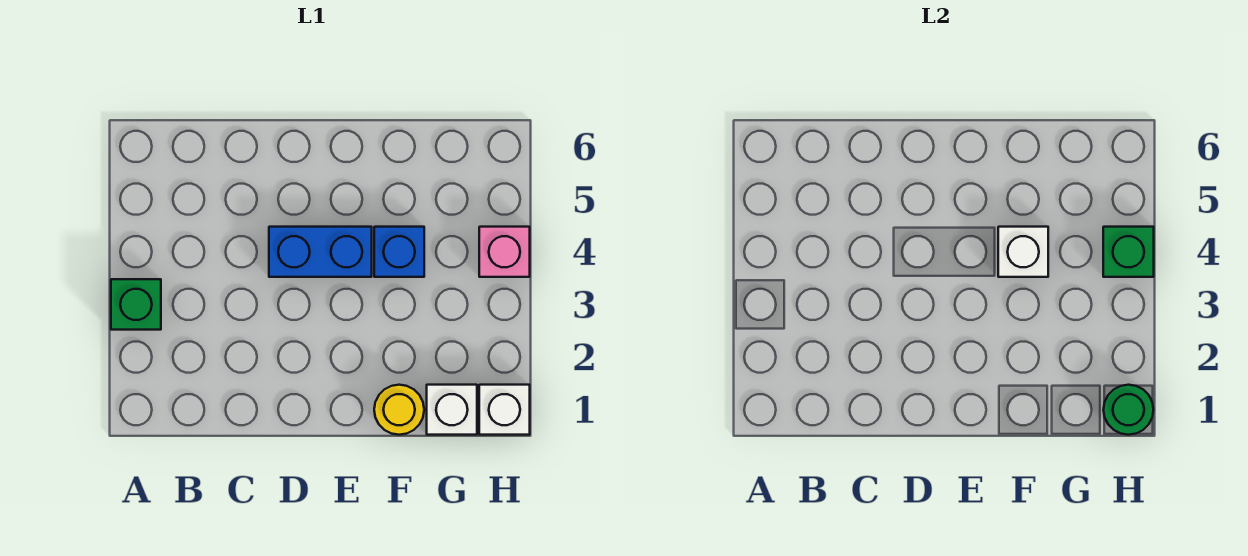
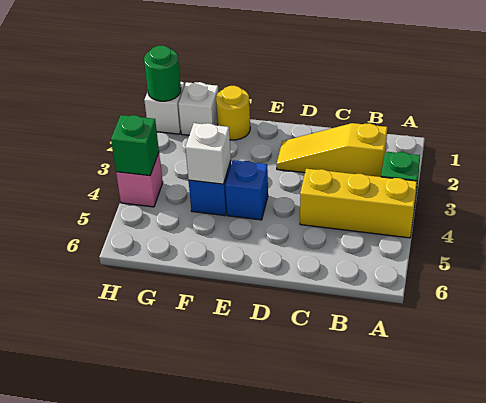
none -> yellow brick A4:C4 level 1
none -> yellow slope B2:D2 level 1 top B
blue brick D4:E4 level 1 -> blue brick E4 level 1

